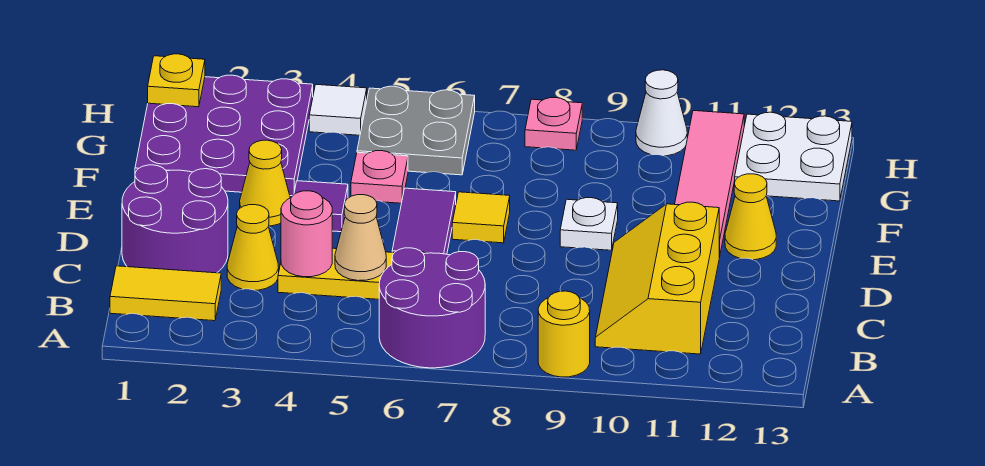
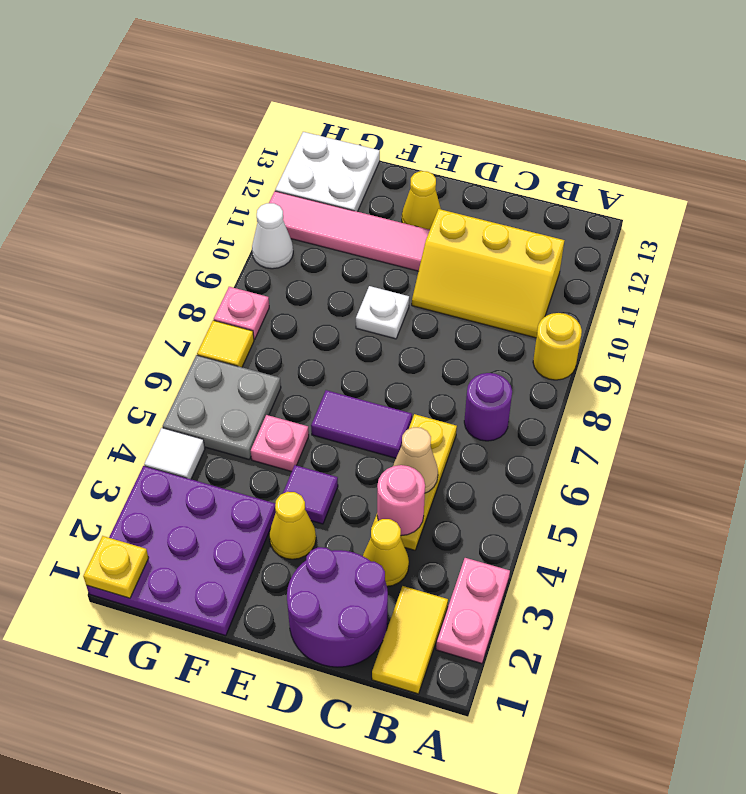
none -> pink plate A2:A3 level 1
purple round brick A6:B7 level 1 -> purple round brick B7 level 1
yellow tile E7 level 1 -> yellow tile H7 level 1

